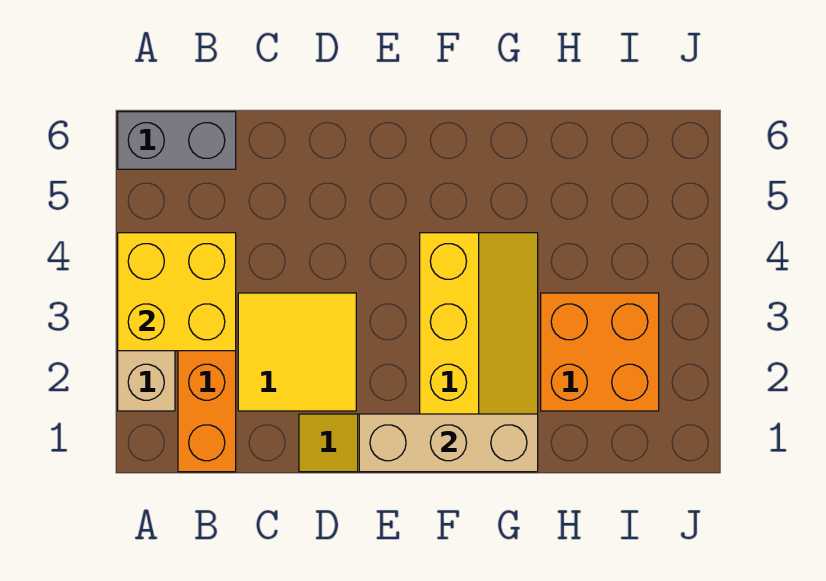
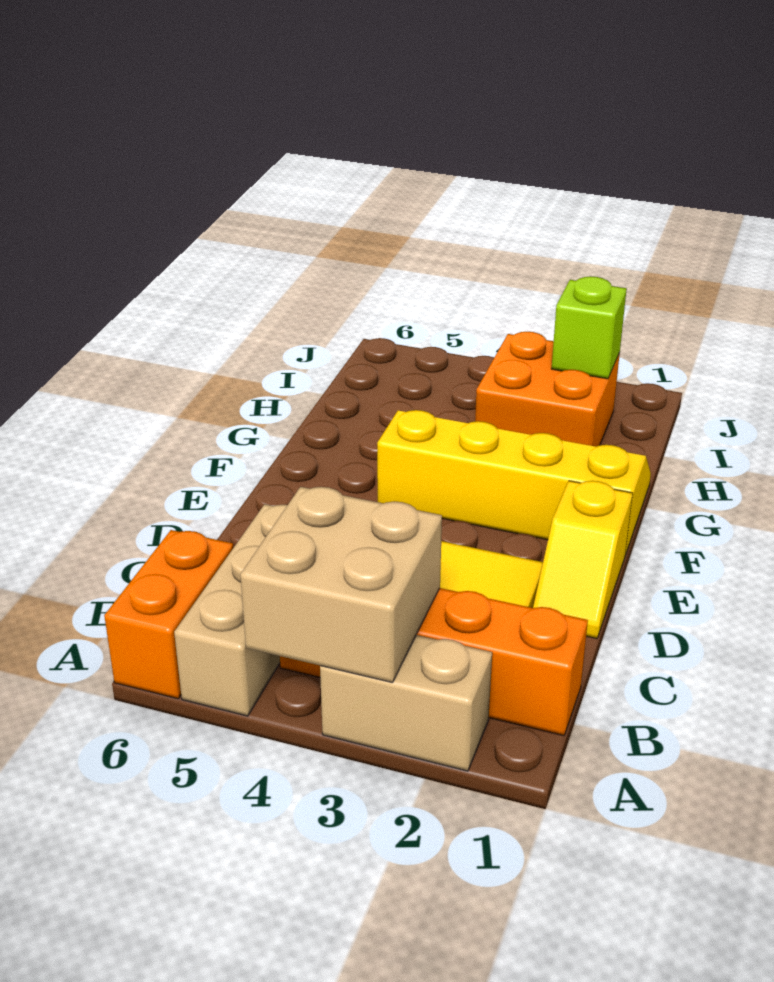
yellow brick A3:B4 level 2 -> tan brick A3:B4 level 2
grey brick A6:B6 level 1 -> orange brick A6:B6 level 1
tan brick E1:G1 level 2 -> tan brick A5:C5 level 1
none -> lime brick I2 level 2

